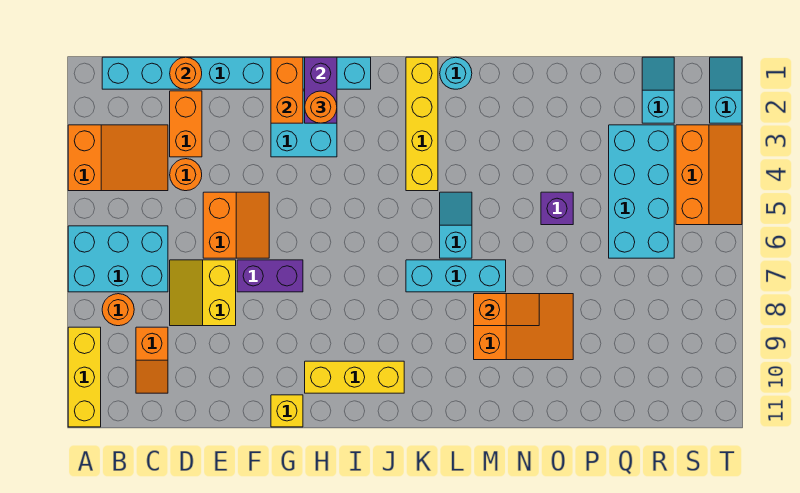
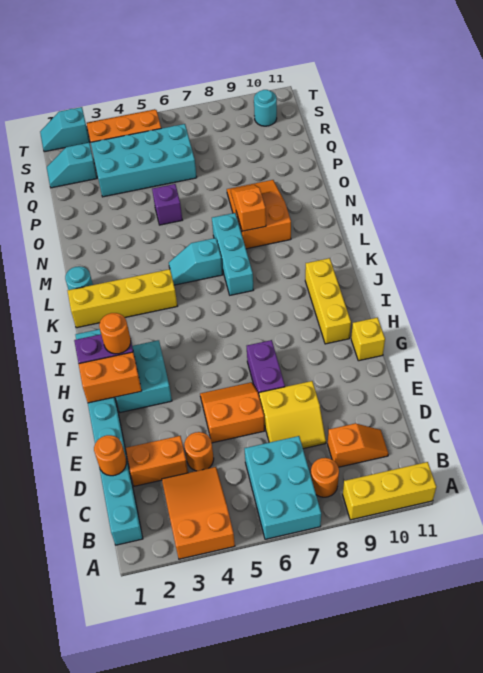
none -> cyan round brick S10 level 1

